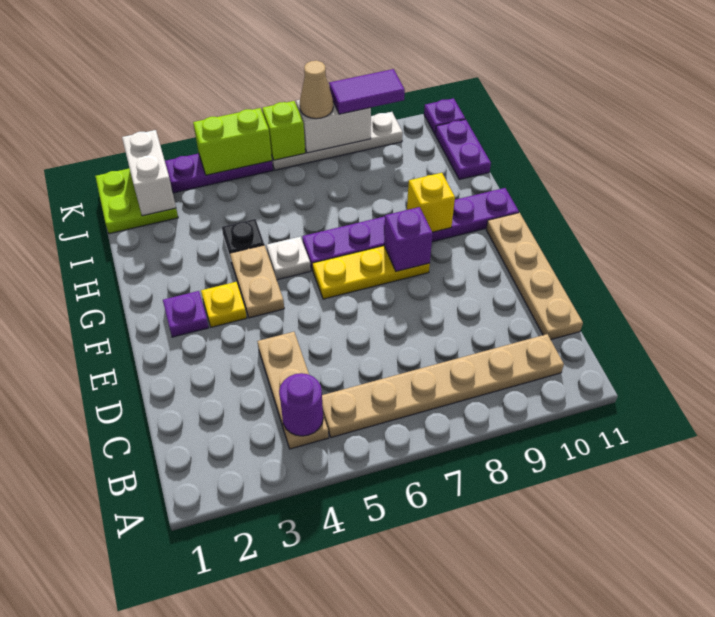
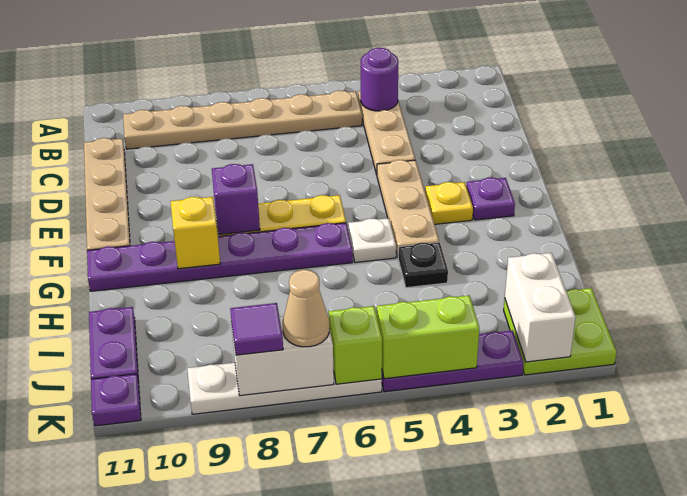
tan plate F4:G4 level 1 -> tan plate E4:G4 level 1
purple tile K8:K9 level 3 -> purple tile K8 level 3

